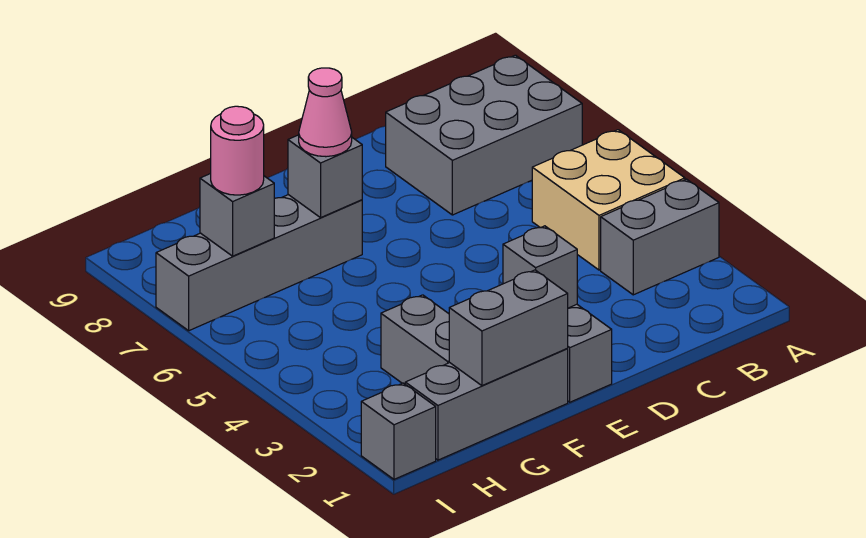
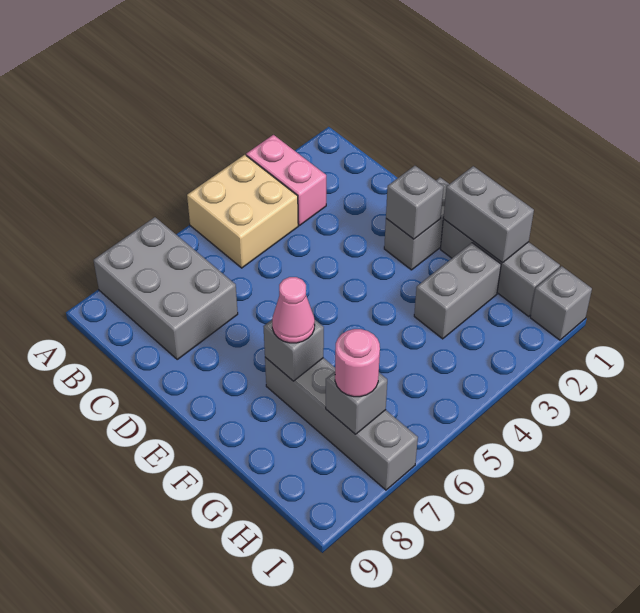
grey brick A3:B3 level 1 -> pink brick A3:B3 level 1

